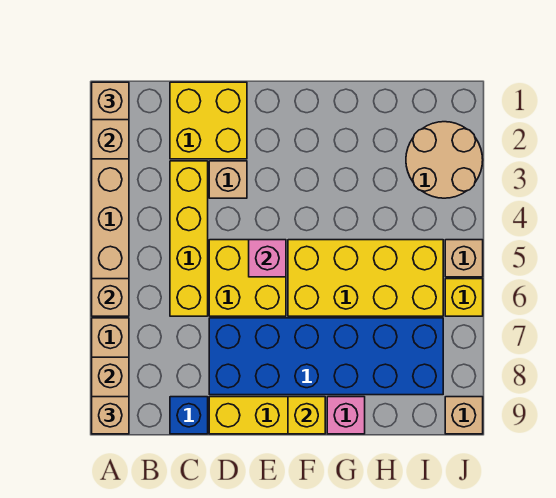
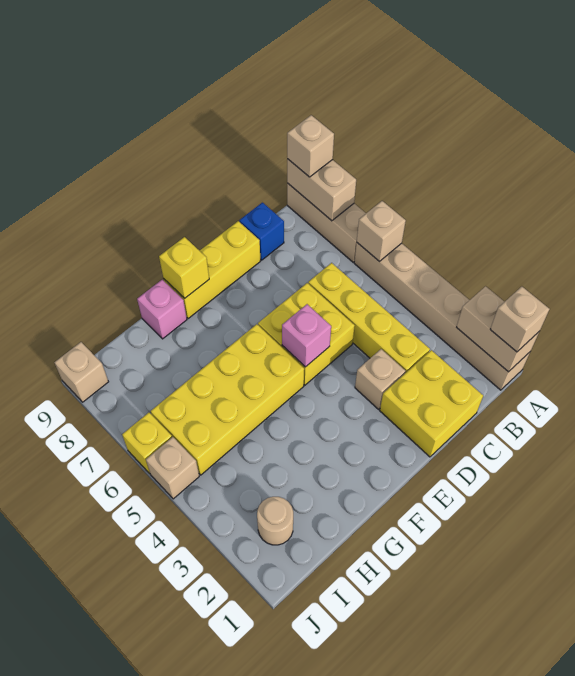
blue brick D7:I8 level 1 -> none
tan round brick I2:J3 level 1 -> tan round brick I2 level 1

